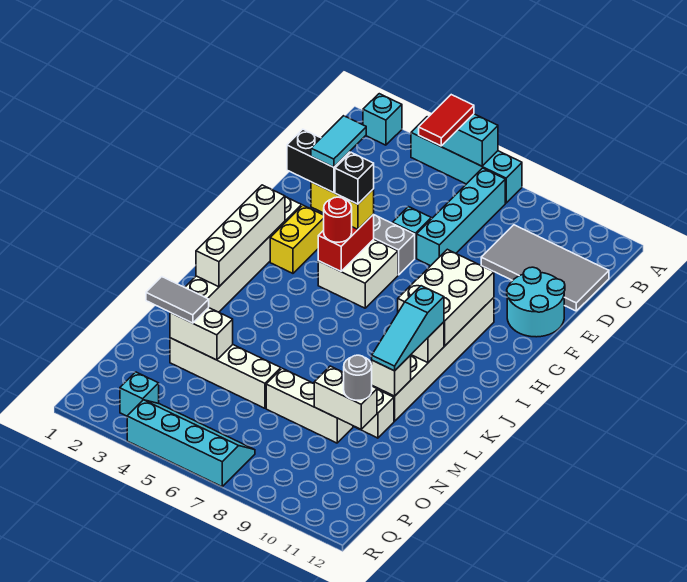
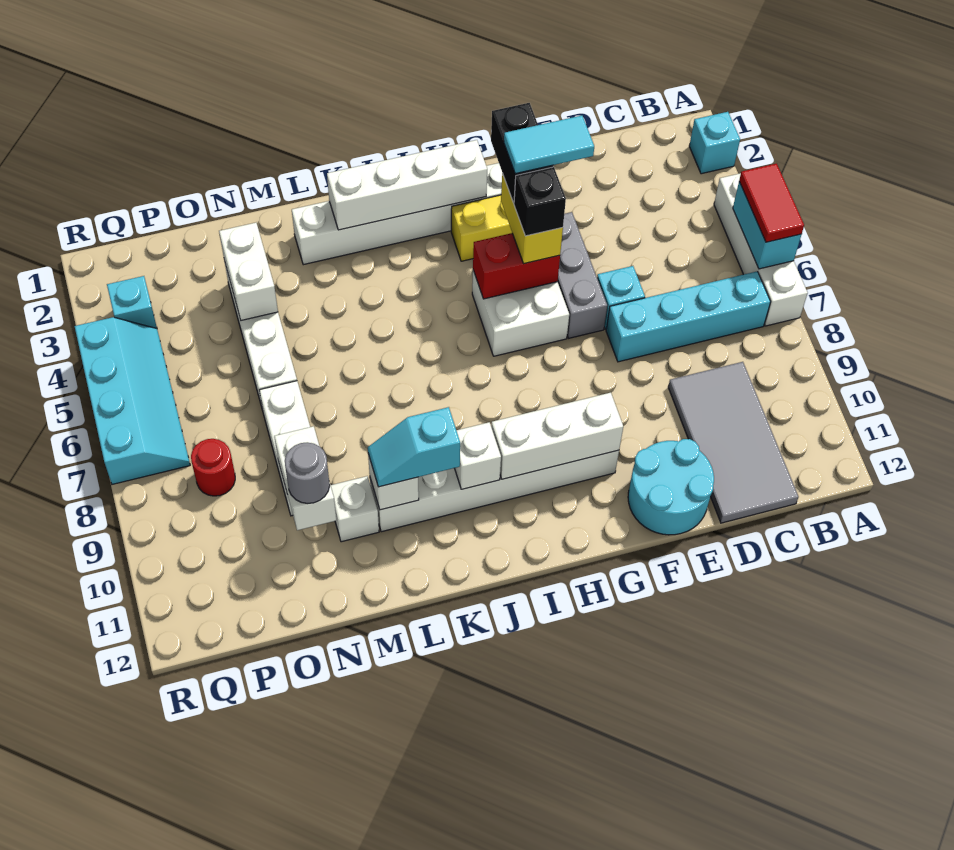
cyan brick A4:A7 level 1 -> white brick A4:A7 level 1
red tile A5:B5 level 3 -> red tile A5:A6 level 3
white brick G9:I10 level 2 -> white brick G10:I10 level 2
red round brick H5 level 3 -> red round brick P8 level 1
cyan slope J10:L10 level 3 top J -> cyan slope K10:L10 level 3 top K
grey tile N2:N3 level 3 -> none

